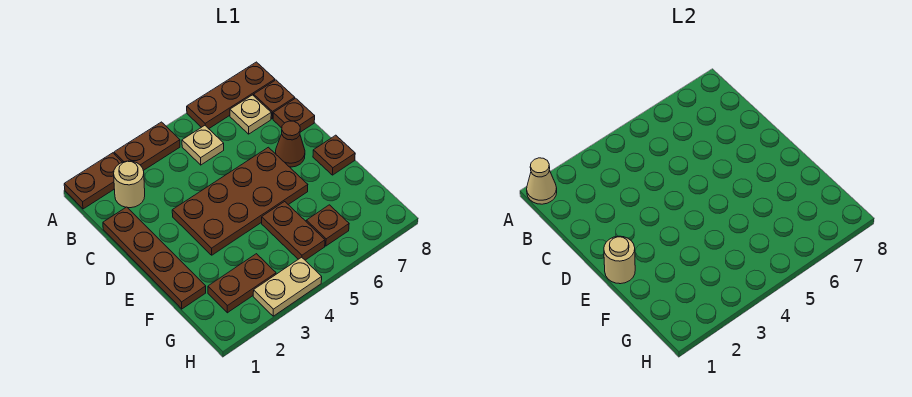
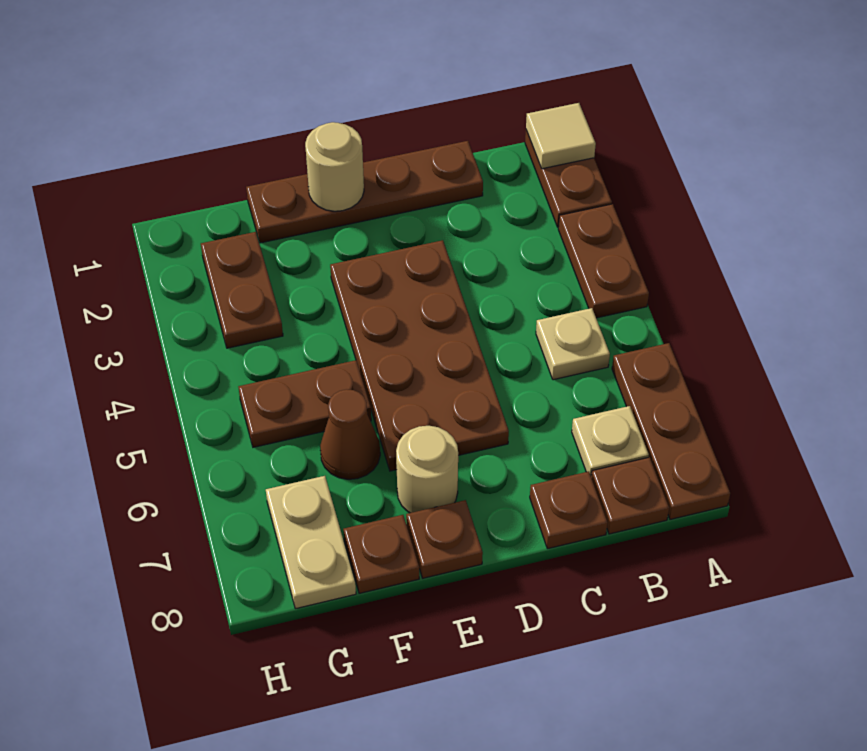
tan cone A1 level 2 -> tan tile A1 level 2
tan round brick B2 level 1 -> tan round brick E7 level 1
brown cone D7 level 1 -> brown cone F6 level 1
brown plate G6 level 1 -> brown plate F8 level 1
tan plate H3:H4 level 1 -> tan plate G7:G8 level 1

